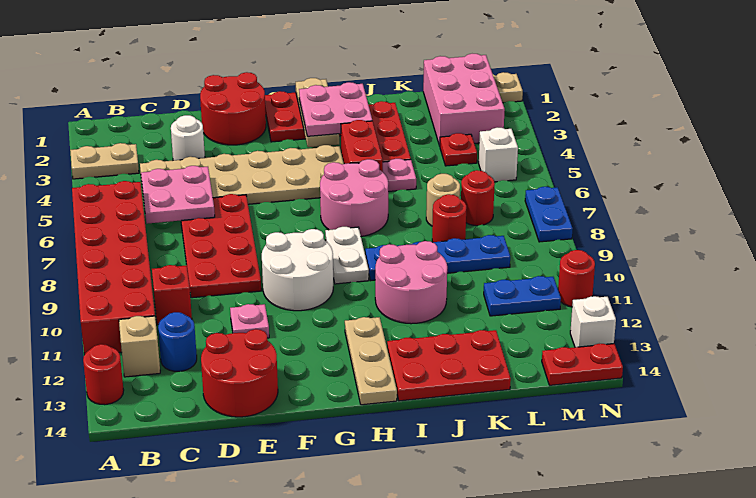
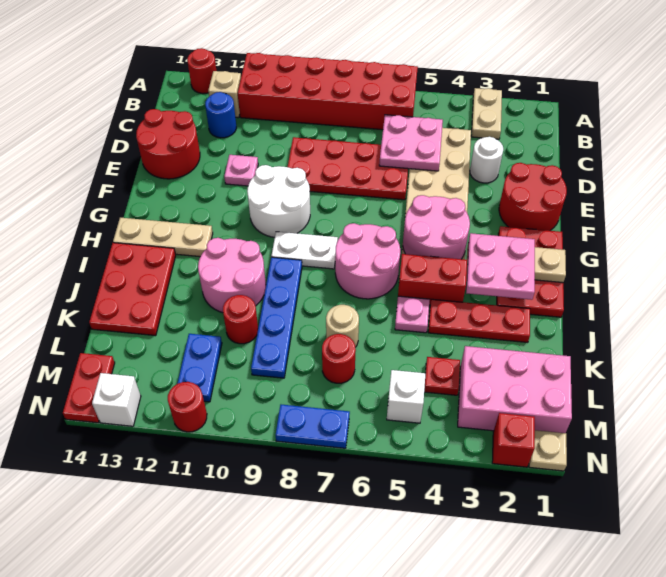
red brick C10 level 1 -> red brick N2 level 1
none -> pink round brick G4:H5 level 2
red round brick K8 level 1 -> red round brick K10 level 1

